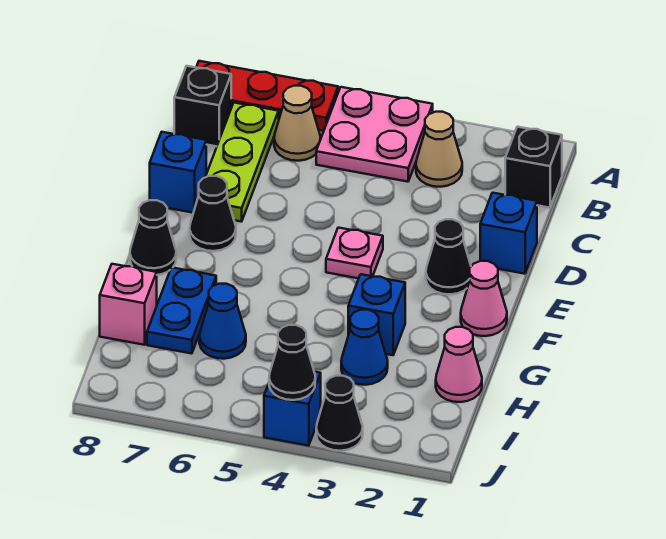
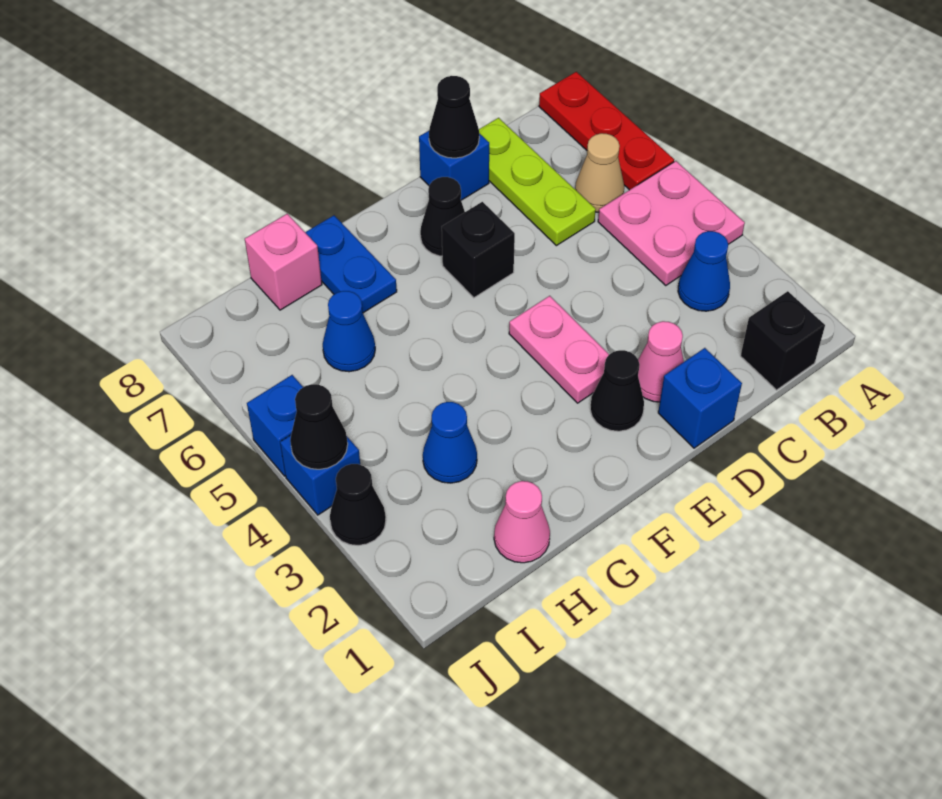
tan cone B3 level 1 -> blue cone B3 level 1
lime plate B7:D7 level 1 -> lime plate C6:C8 level 1
black brick B8 level 1 -> black brick E6 level 1
pink plate E4 level 1 -> pink plate E3:E4 level 1
pink cone F1 level 1 -> pink cone D2 level 1
black cone F8 level 1 -> black cone D8 level 2
blue brick G3 level 1 -> blue brick J5 level 1
blue plate G7:H7 level 1 -> blue plate G7:G8 level 1

